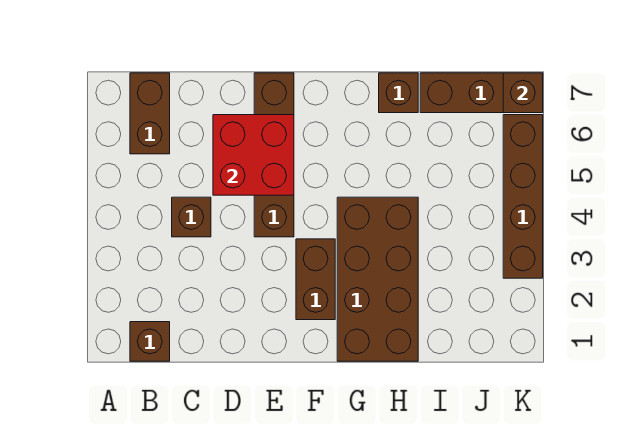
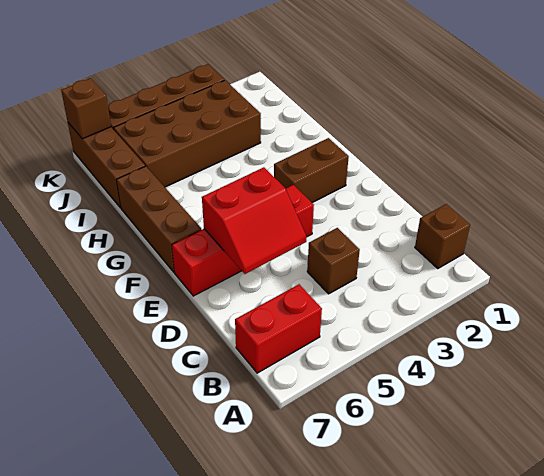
brown brick B6:B7 level 1 -> red brick B6:B7 level 1
red brick D5:E6 level 2 -> red slope D5:E6 level 2 top E
brown brick E4:E7 level 1 -> red brick E4:E7 level 1
brown brick G1:H4 level 1 -> brown brick I3:J6 level 1
brown brick H7 level 1 -> brown brick F7:H7 level 1

